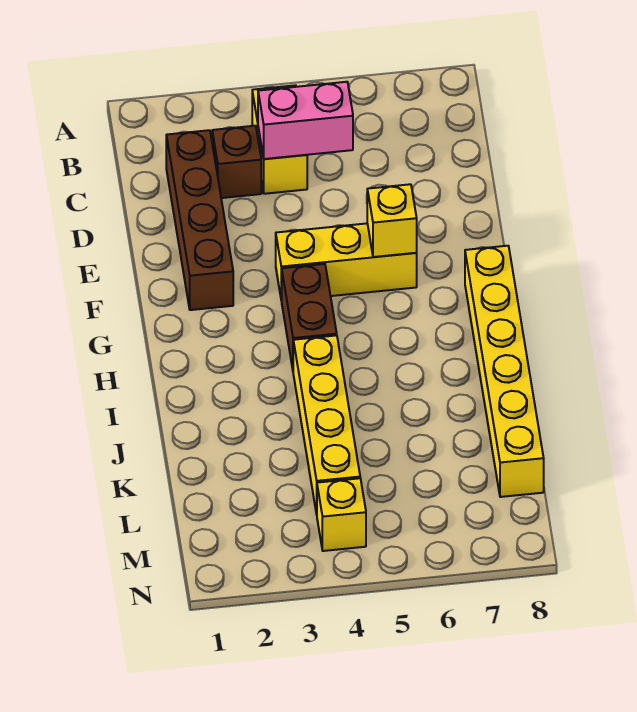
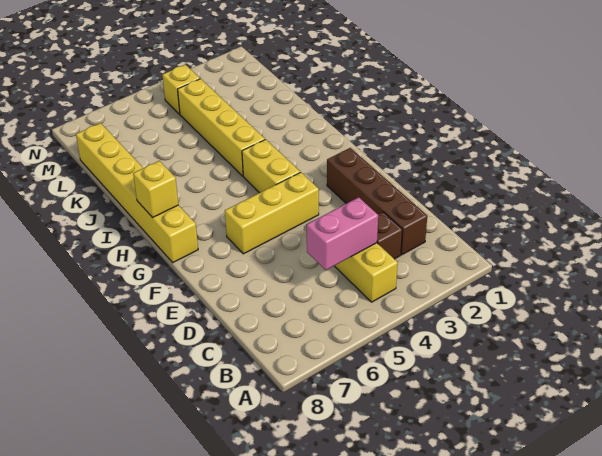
yellow brick F6 level 2 -> yellow brick H8 level 2
brown brick G4:H4 level 1 -> yellow brick G4:H4 level 1

